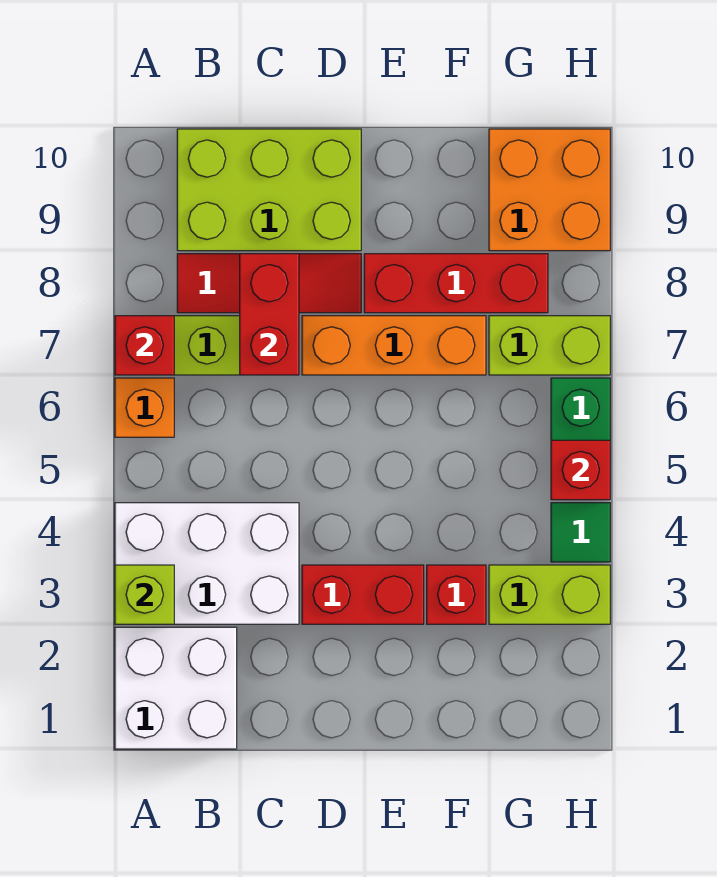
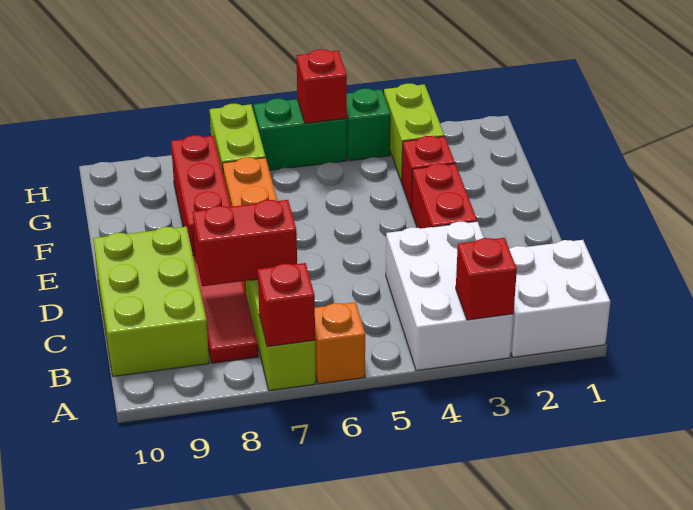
lime brick A3 level 2 -> red brick A3 level 2
orange brick G9:H10 level 1 -> none
green tile H4 level 1 -> green brick H4 level 1

